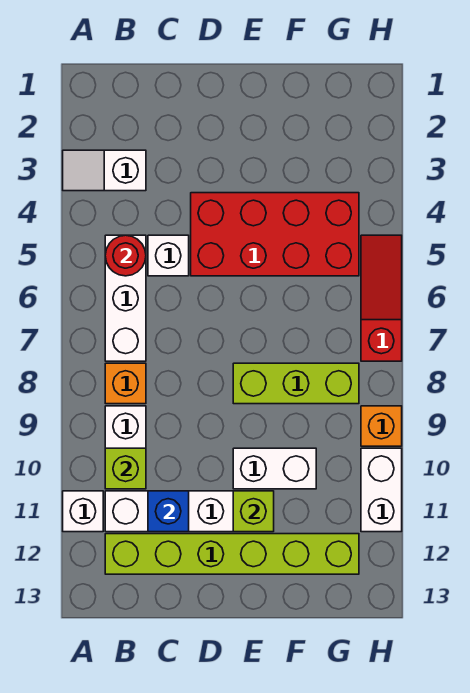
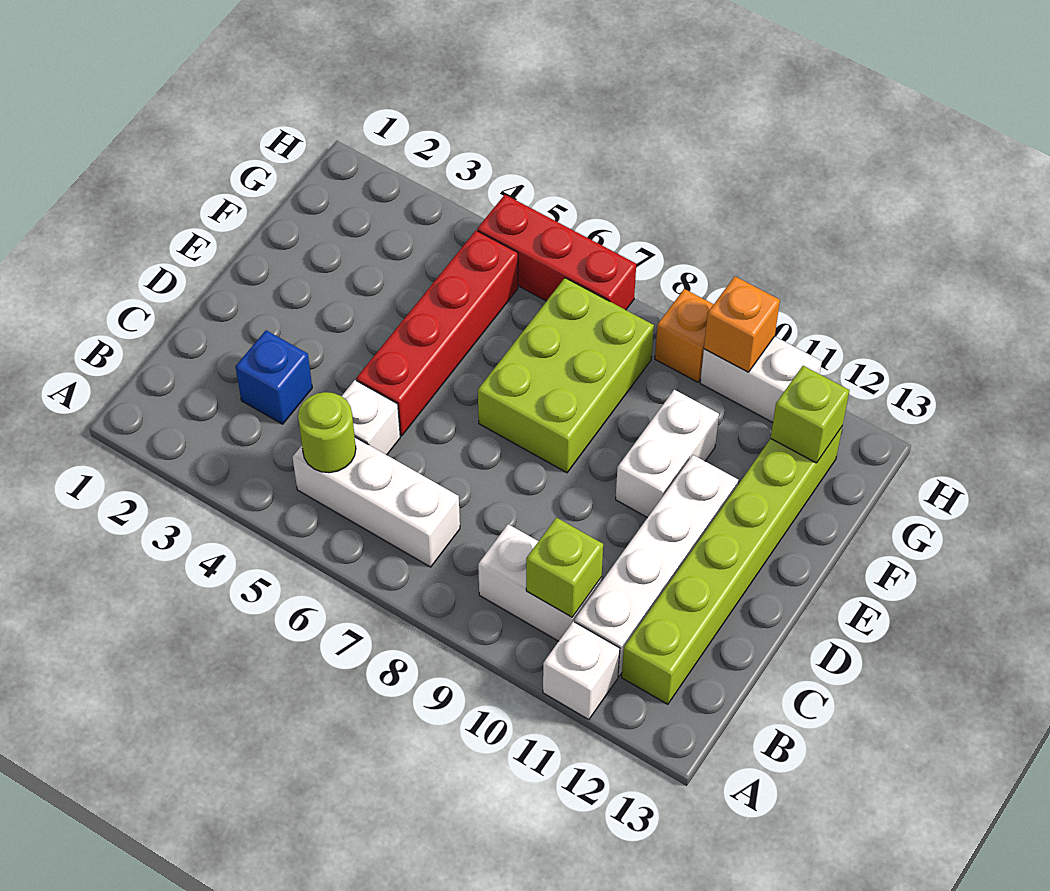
white slope A3:B3 level 1 top B -> none
red round brick B5 level 2 -> lime round brick B5 level 2
orange brick B8 level 1 -> orange brick H10 level 2
blue brick C11 level 2 -> blue brick C3 level 1
red brick D4:G5 level 1 -> red brick D5:G5 level 1
lime brick E8:G8 level 1 -> lime brick E7:G8 level 1
lime brick E11 level 2 -> lime brick G12 level 2
red slope H5:H7 level 1 top 7 -> red brick H5:H7 level 1

